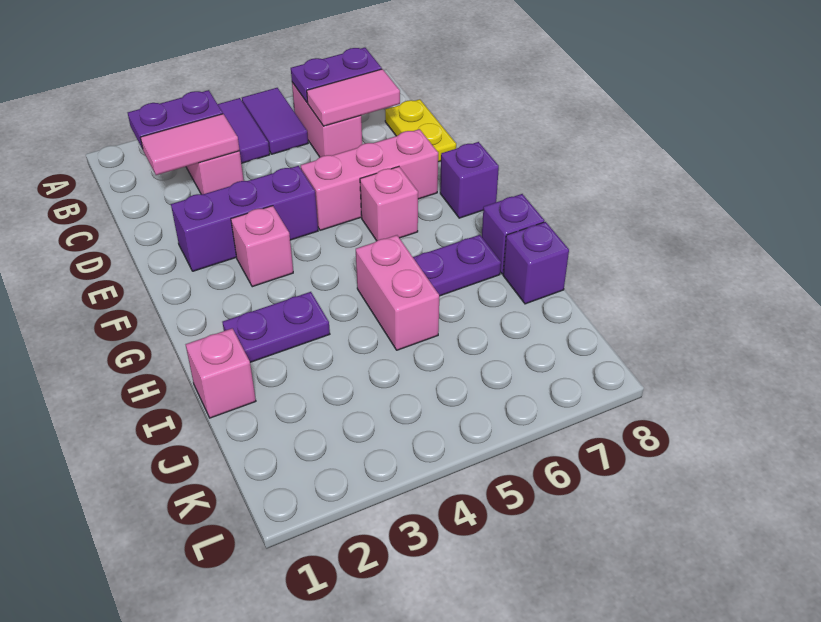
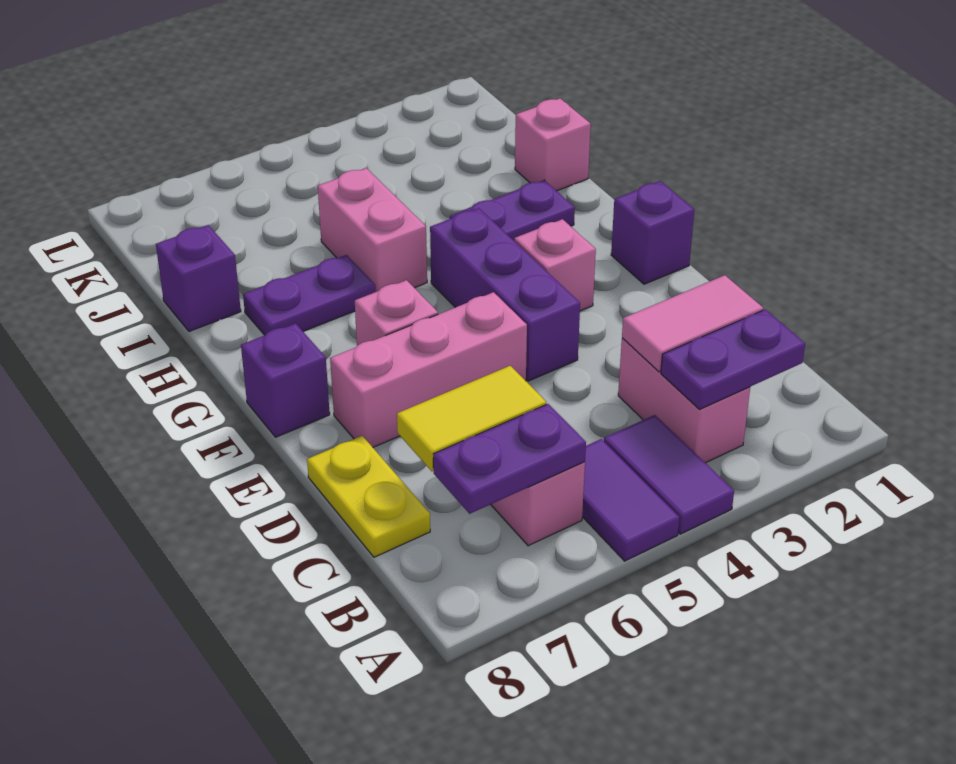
pink tile C6:C7 level 2 -> yellow tile C6:C7 level 2
purple brick E2:E4 level 1 -> purple brick E4:G4 level 1
purple brick H8 level 1 -> purple brick F1 level 1

